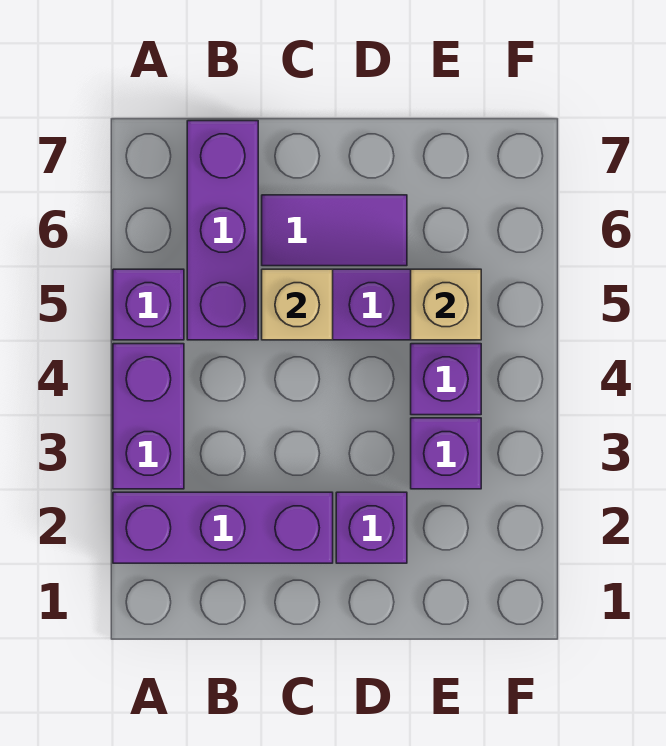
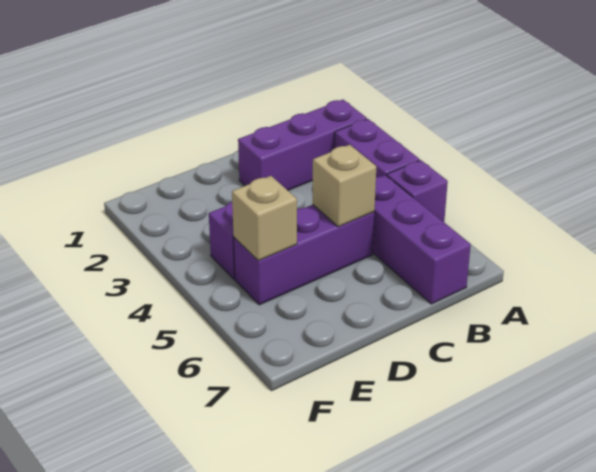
purple tile C6:D6 level 1 -> none
purple brick D2 level 1 -> none
purple brick E3 level 1 -> none

